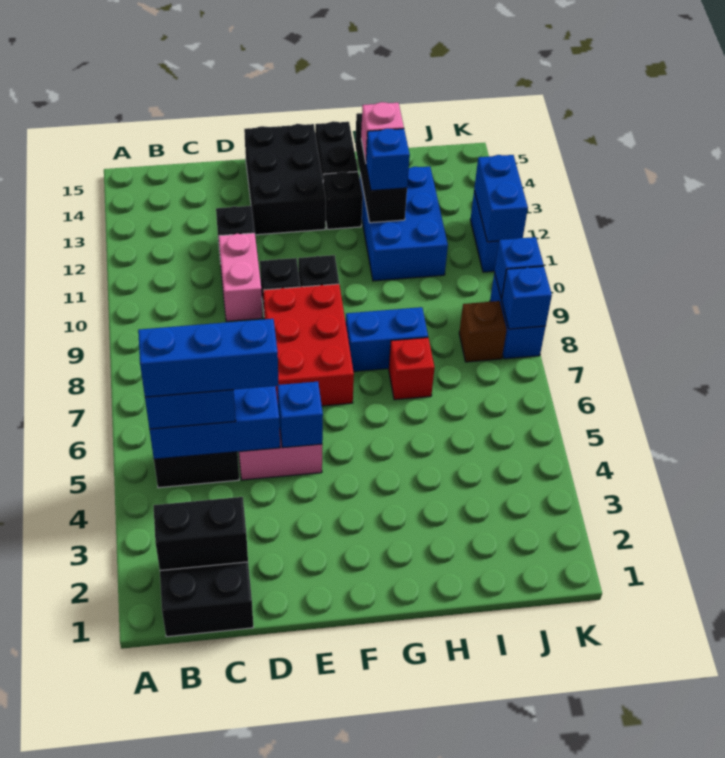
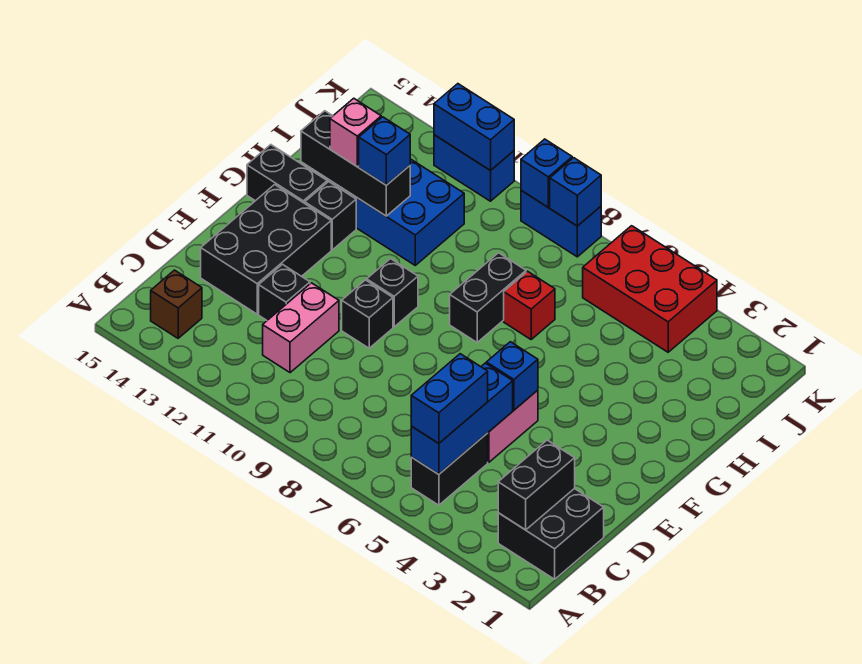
blue brick B5:D5 level 4 -> none
pink brick D10:D11 level 1 -> pink brick C11:D11 level 1
red brick E7:F9 level 1 -> red brick J4:K6 level 1
black brick E13:F15 level 1 -> black brick D13:F14 level 1
blue brick G8:H8 level 1 -> black brick G8:H8 level 1
brown brick J8 level 1 -> brown brick B14 level 1

